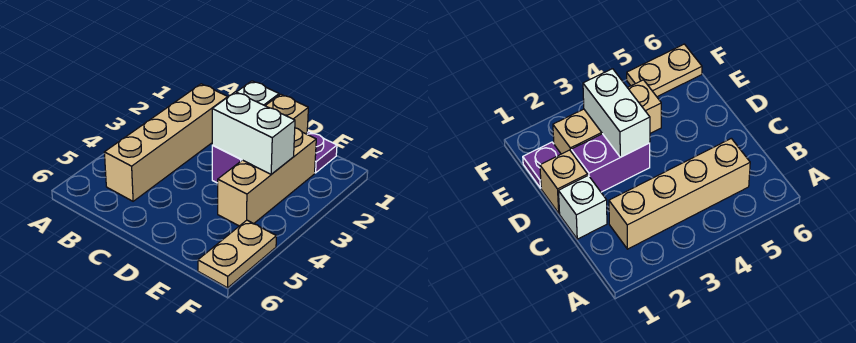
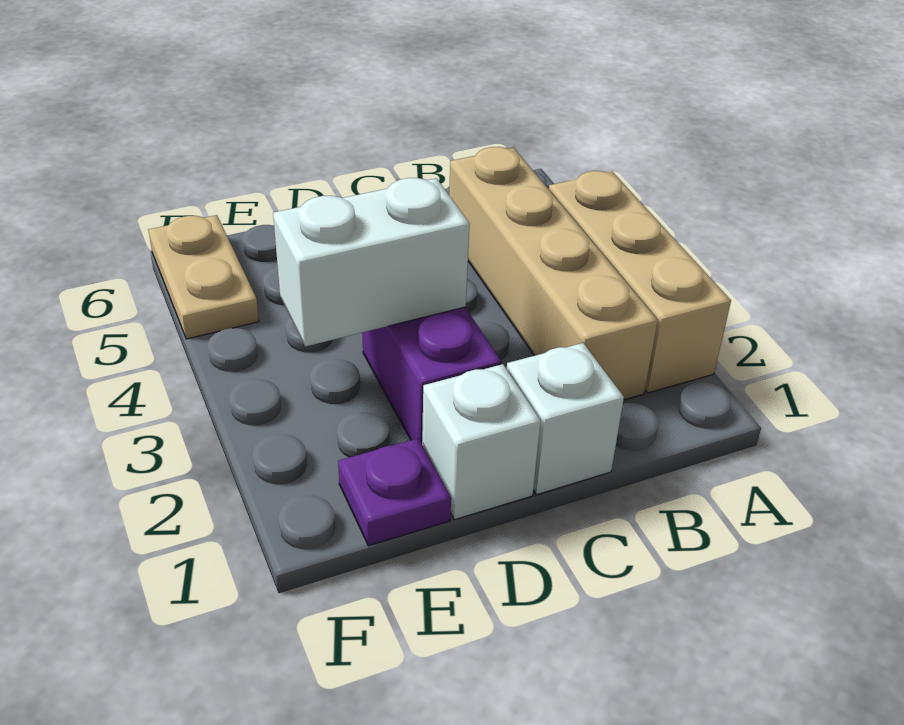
tan brick D1 level 1 -> white brick D1 level 1
tan brick E2:E4 level 1 -> tan brick A2:A4 level 1

